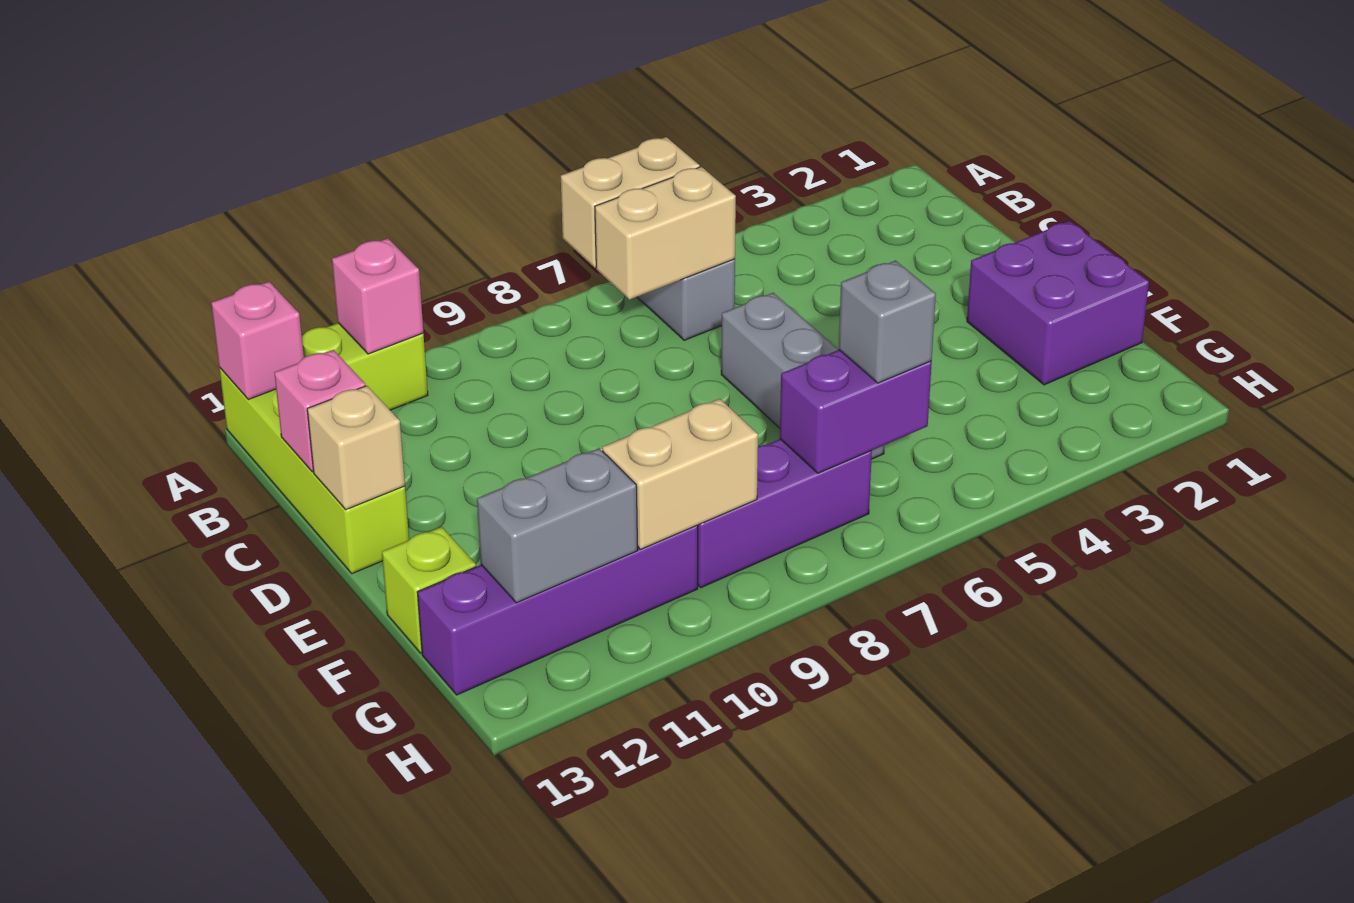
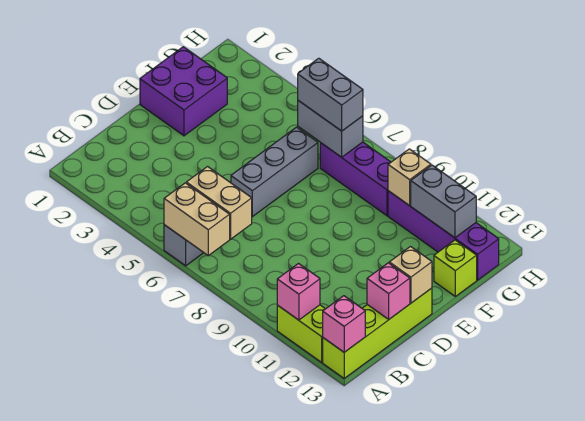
purple brick G6:G7 level 2 -> grey brick G6:G7 level 2
grey brick G6 level 3 -> grey brick G6:G7 level 3
tan brick G9:G10 level 2 -> tan brick G10 level 2

